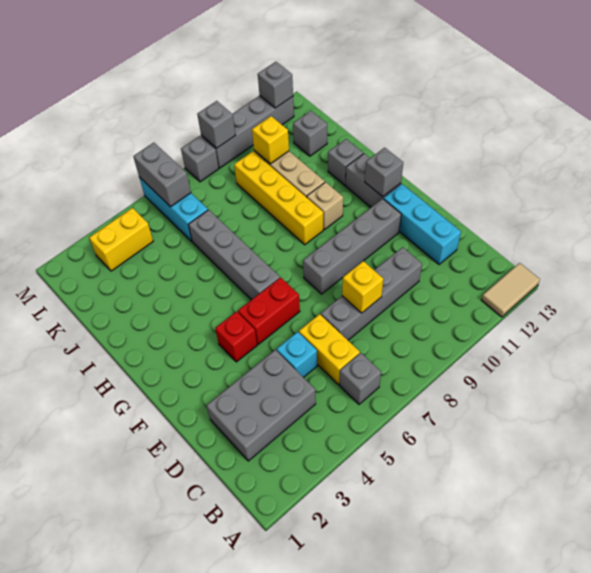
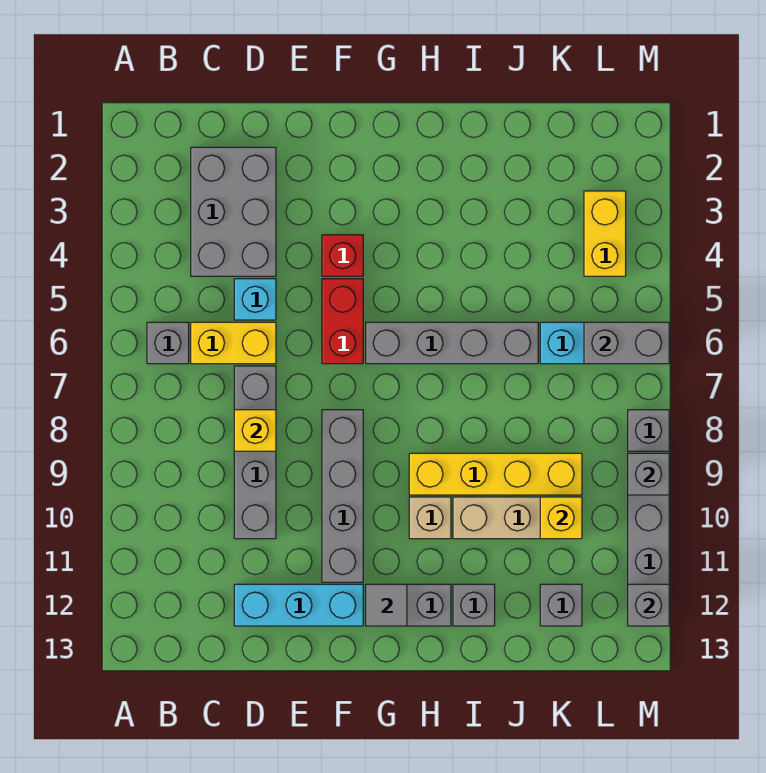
tan tile A12:A13 level 1 -> none
grey brick G12 level 2 -> grey tile G12 level 2

